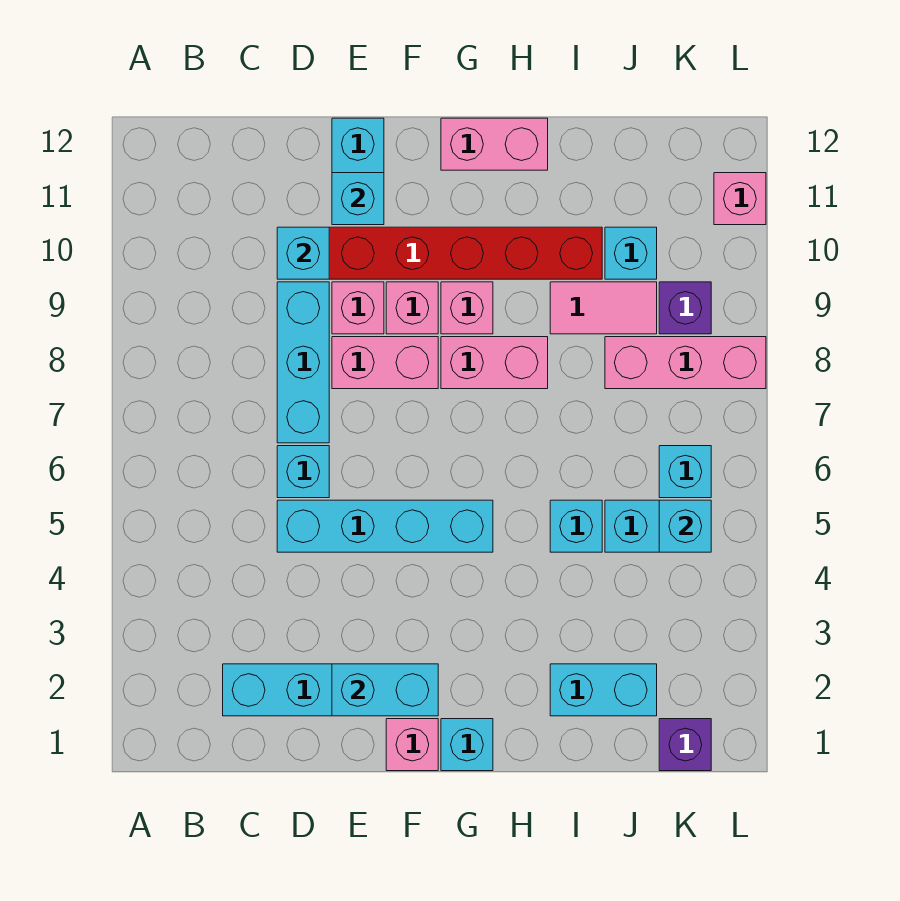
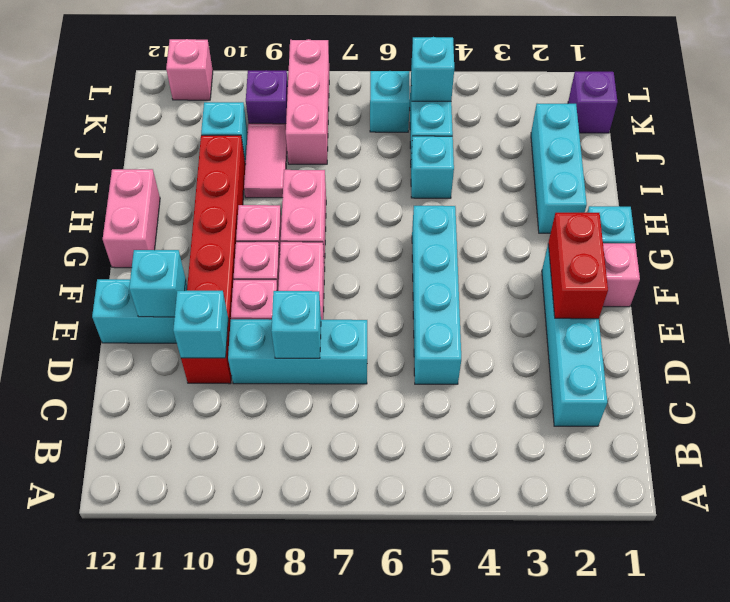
cyan brick D6 level 1 -> cyan brick D8 level 2
cyan brick E2:F2 level 2 -> red brick E2:F2 level 2
cyan brick I2:J2 level 1 -> cyan brick H2:J2 level 1

